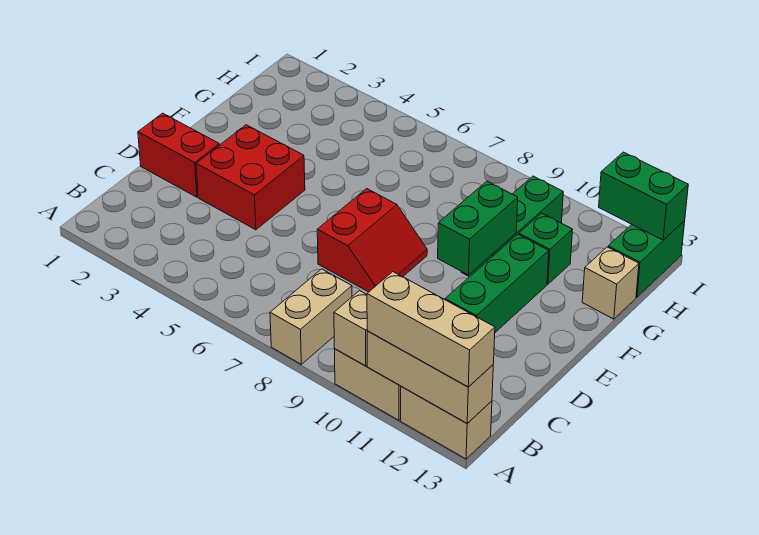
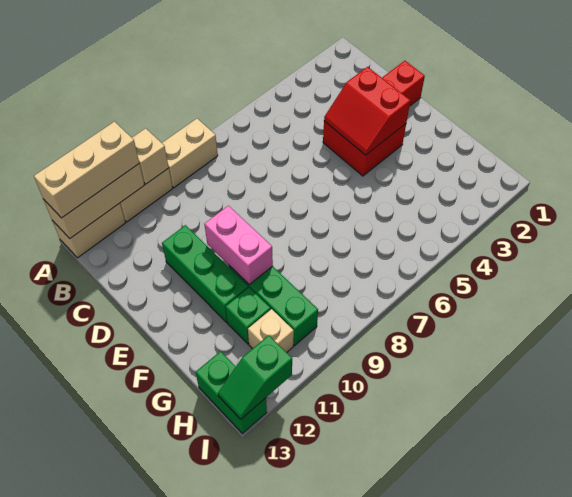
tan brick A8:B8 level 1 -> tan brick A8:A9 level 1
red slope D7:E8 level 1 top 7 -> red slope D3:E4 level 2 top 3
green brick E10:F10 level 2 -> pink brick E10:F10 level 2
tan brick G13 level 1 -> tan brick H11 level 1
green brick I12:I13 level 2 -> green slope I12:I13 level 2 top 12

